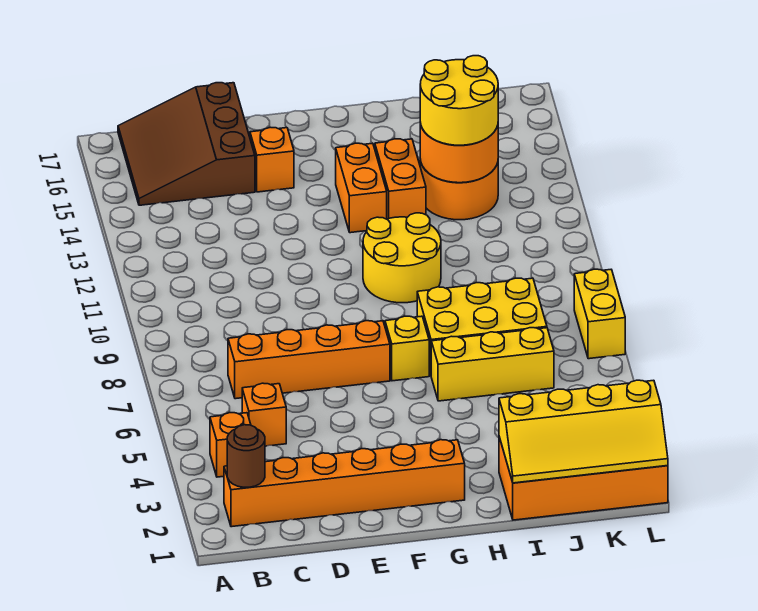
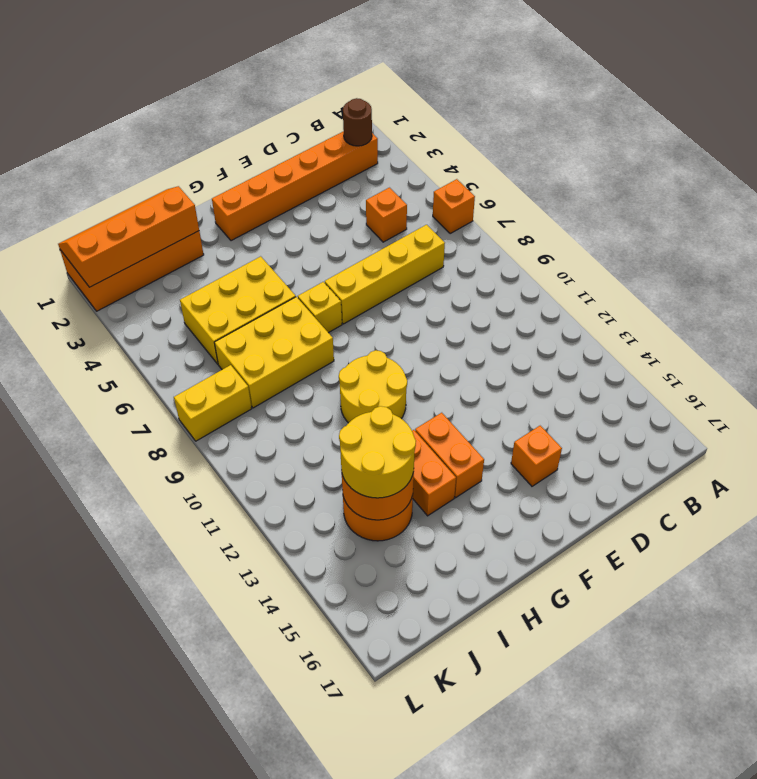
orange brick B4 level 1 -> orange brick A6 level 1
brown slope B15:D17 level 1 top D -> none
orange brick C7:F7 level 1 -> yellow brick C7:F7 level 1
yellow brick H6:J6 level 1 -> yellow brick H5:J6 level 1
yellow slope I1:L2 level 2 top 2 -> orange slope I1:L2 level 2 top 2
yellow brick L7:L8 level 1 -> yellow brick K8:L8 level 1

